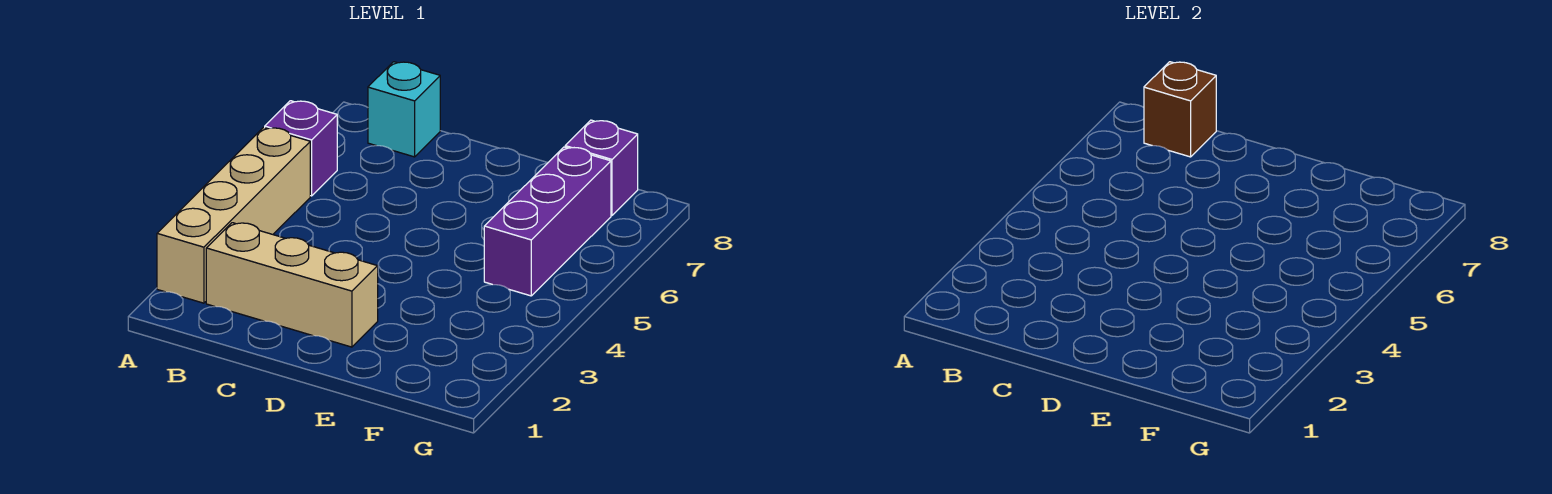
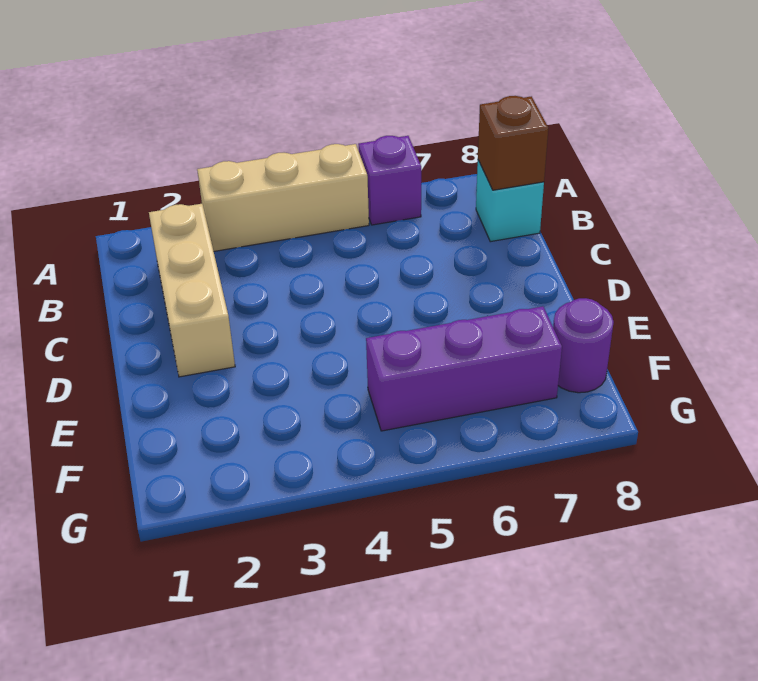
tan brick A2:A5 level 1 -> tan brick A3:A5 level 1
purple brick F8 level 1 -> purple round brick F8 level 1

